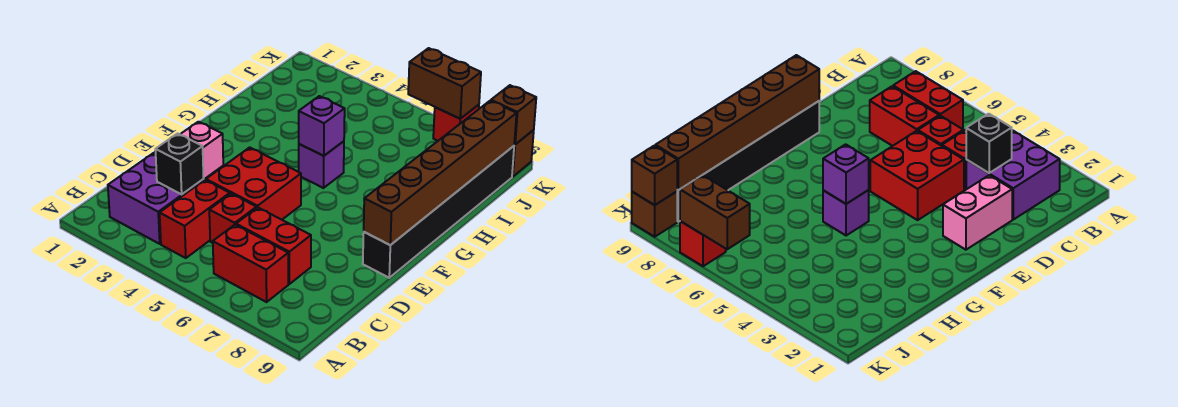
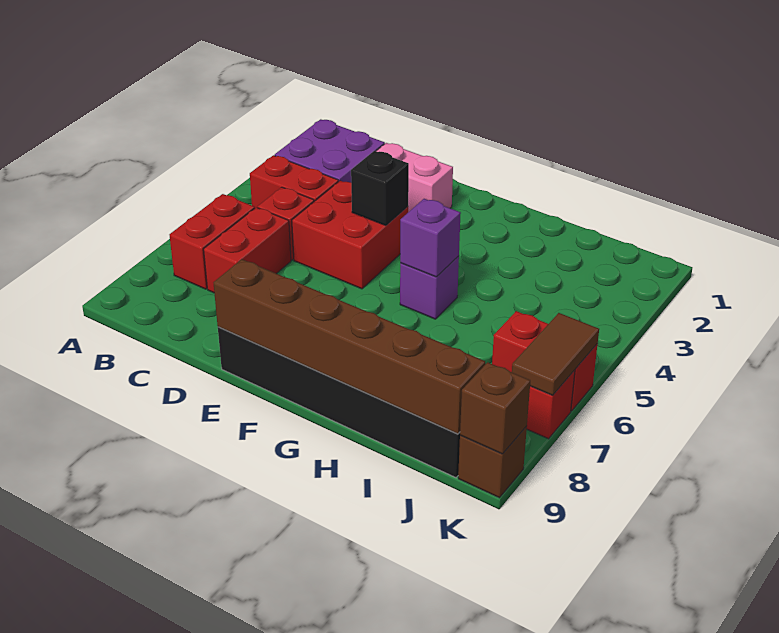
black brick C3 level 2 -> black brick E4 level 2
none -> red brick J6:K6 level 1
brown brick K6:K7 level 2 -> brown tile K6:K7 level 2

